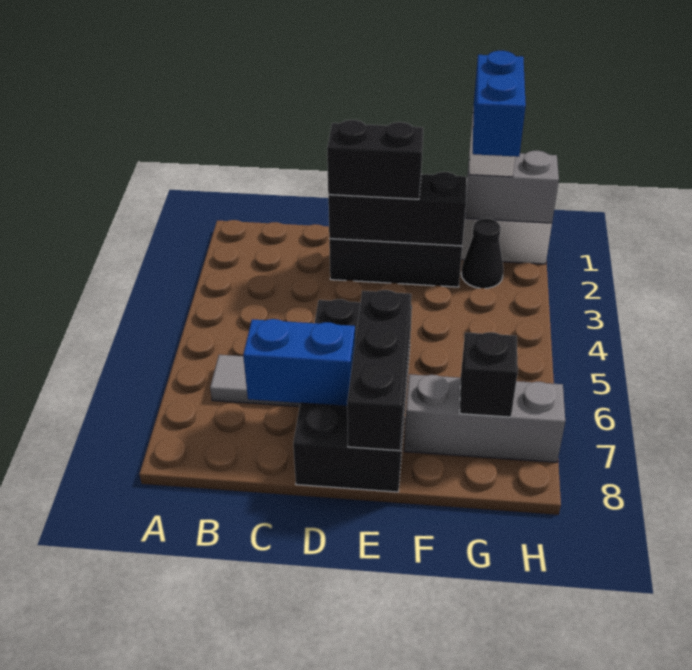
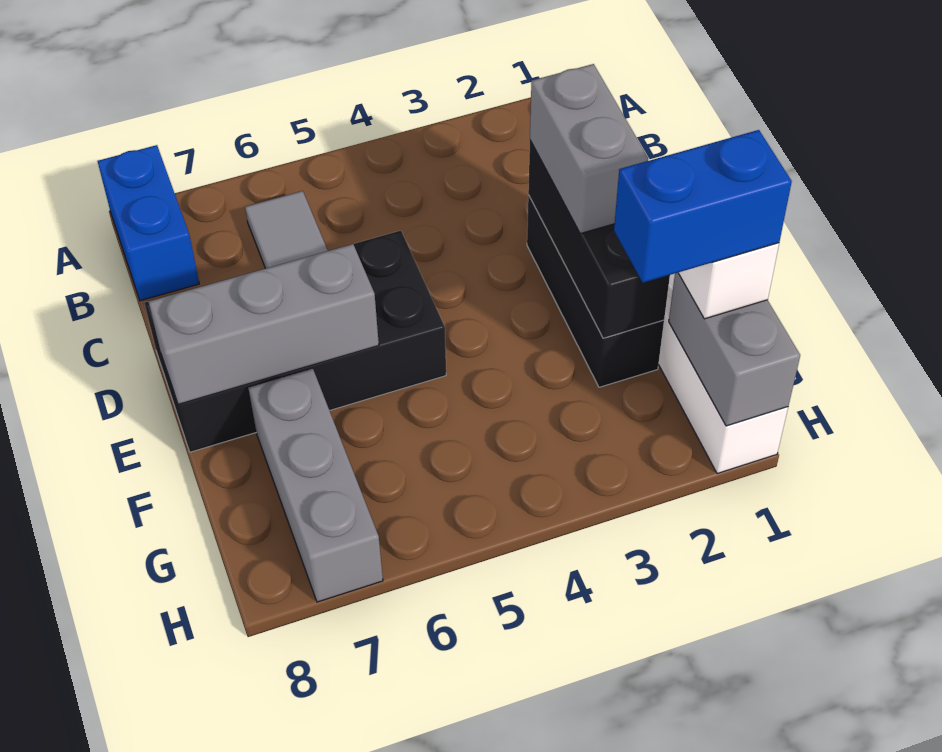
blue brick C7:D7 level 2 -> blue brick A8:B8 level 1
black brick D2:E2 level 3 -> grey brick D2:E2 level 3
black brick E6:E8 level 2 -> grey brick E6:E8 level 2
black cone G2 level 1 -> none
black brick G7 level 2 -> none

